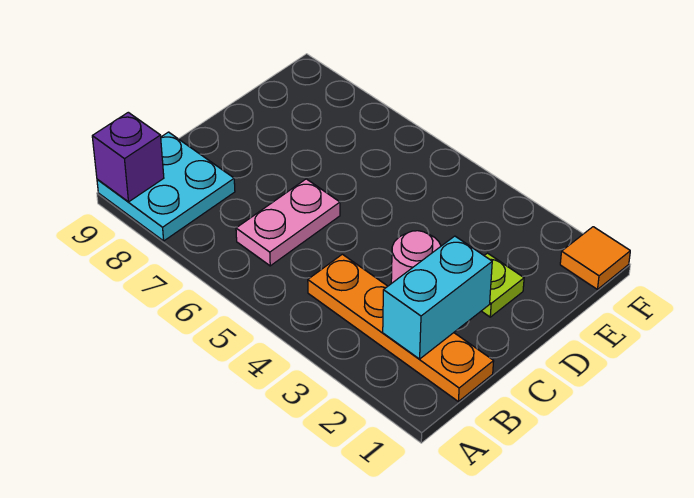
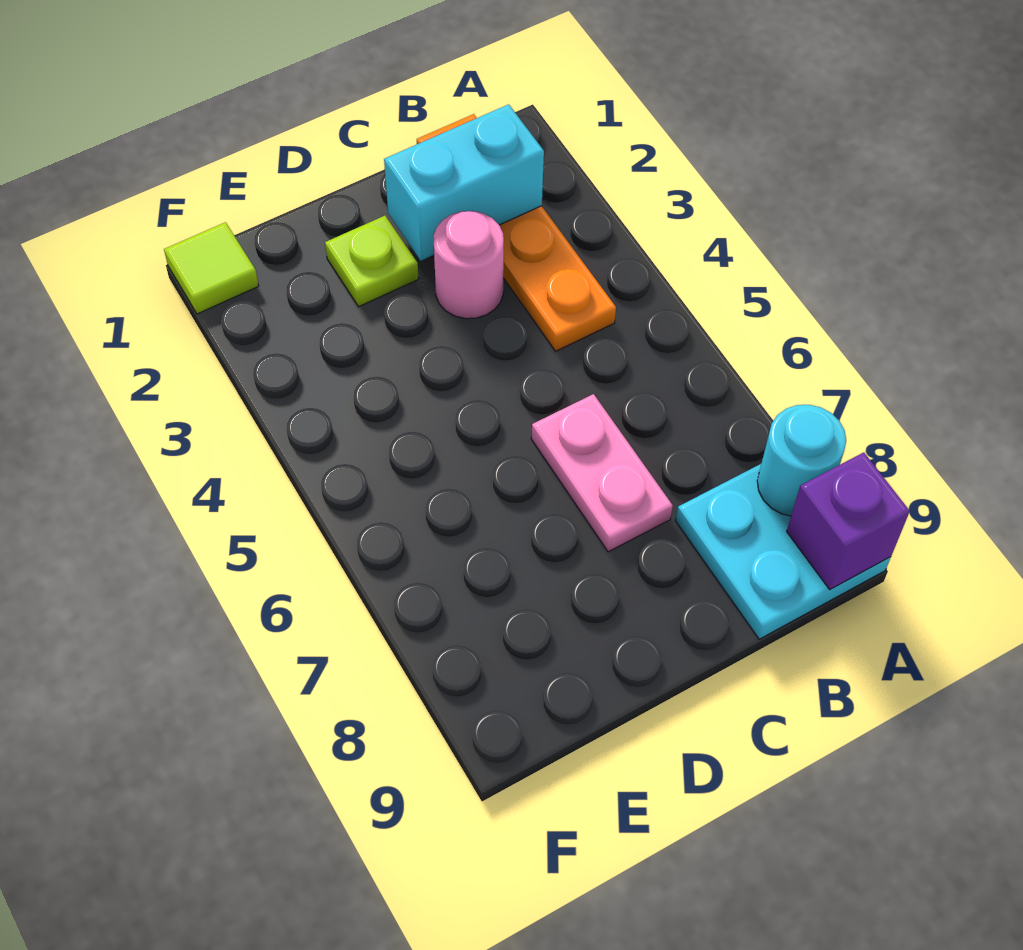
none -> cyan round brick A8 level 2
pink plate B6:C6 level 1 -> pink plate C6:C7 level 1
orange tile F1 level 1 -> lime tile F1 level 1

